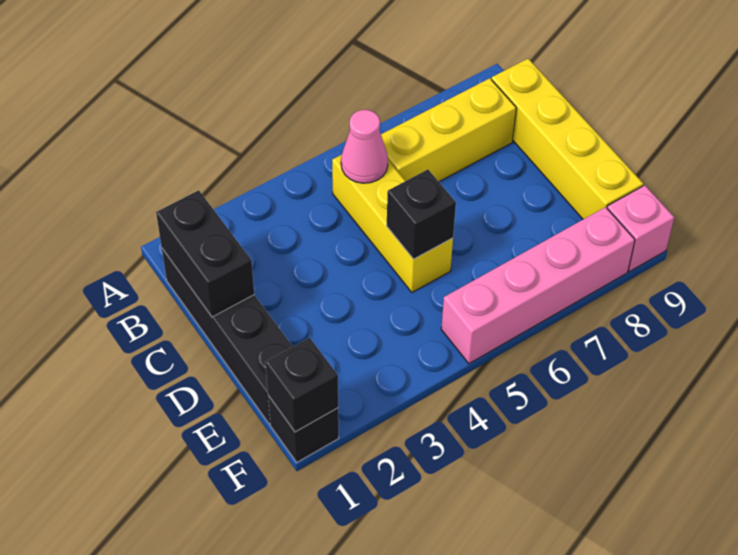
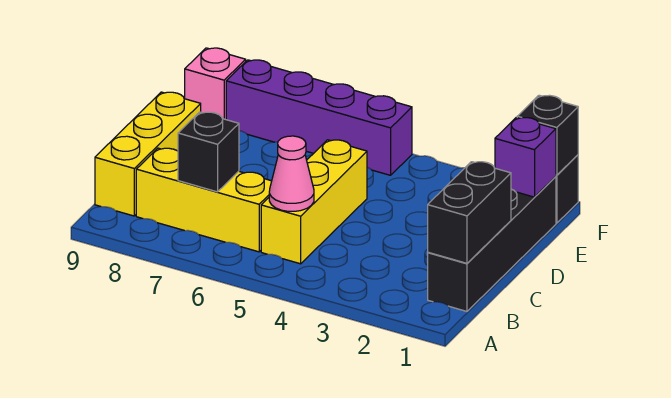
yellow brick B9:E9 level 1 -> yellow brick B9:D9 level 1
black brick D5 level 2 -> black brick B7 level 2
none -> purple brick E1 level 2
pink brick F5:F8 level 1 -> purple brick F5:F8 level 1

